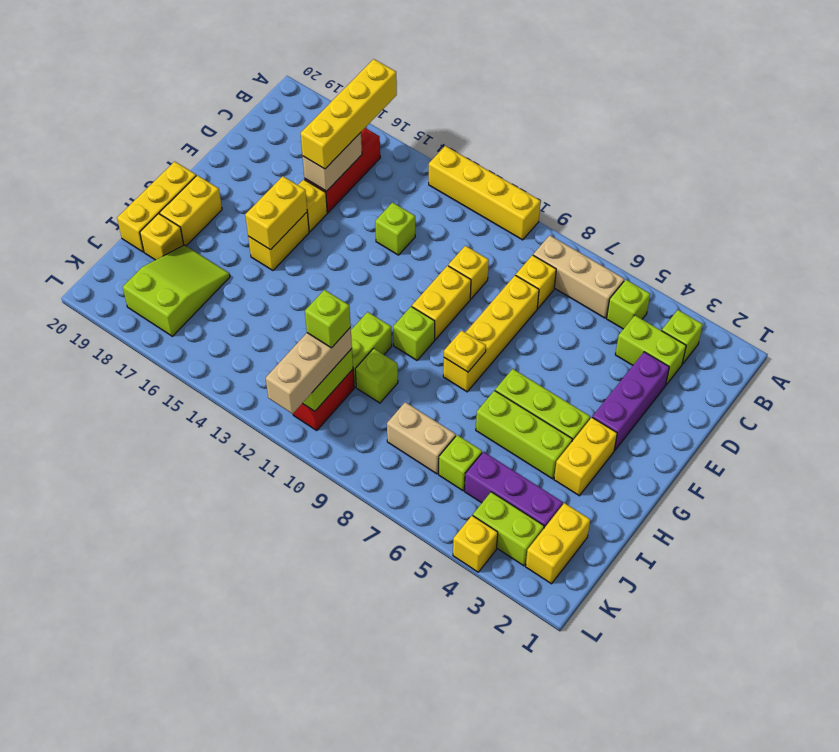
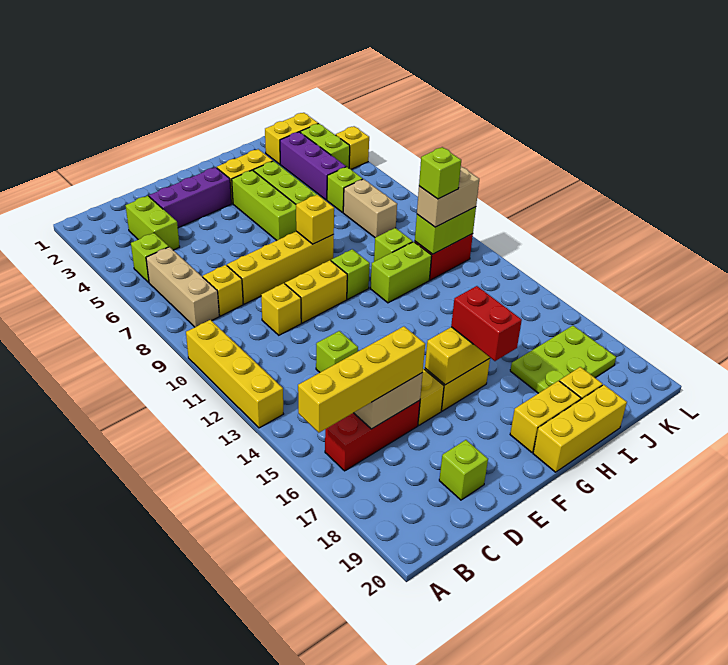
lime brick B3 level 1 -> lime brick D19 level 1
yellow plate G8 level 2 -> yellow brick G8 level 2
none -> red brick G16:G17 level 3
lime slope I17:K18 level 1 top K -> lime plate I17:K18 level 1
tan brick J11:L11 level 3 -> tan brick J11:K11 level 3

